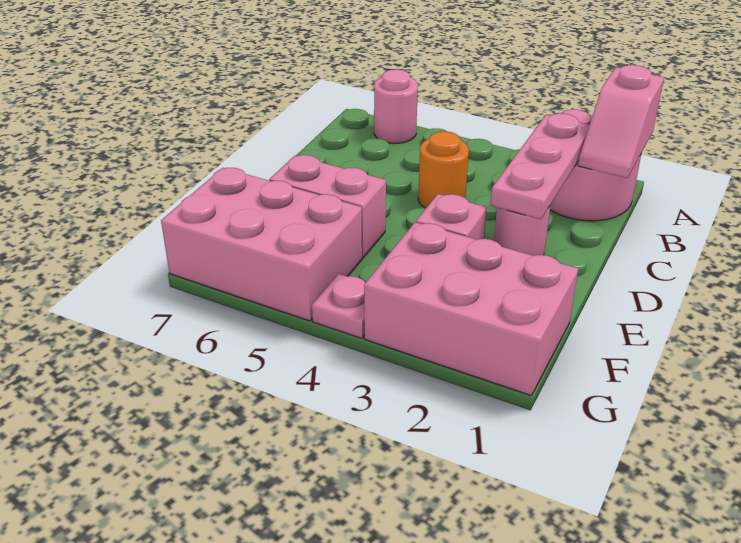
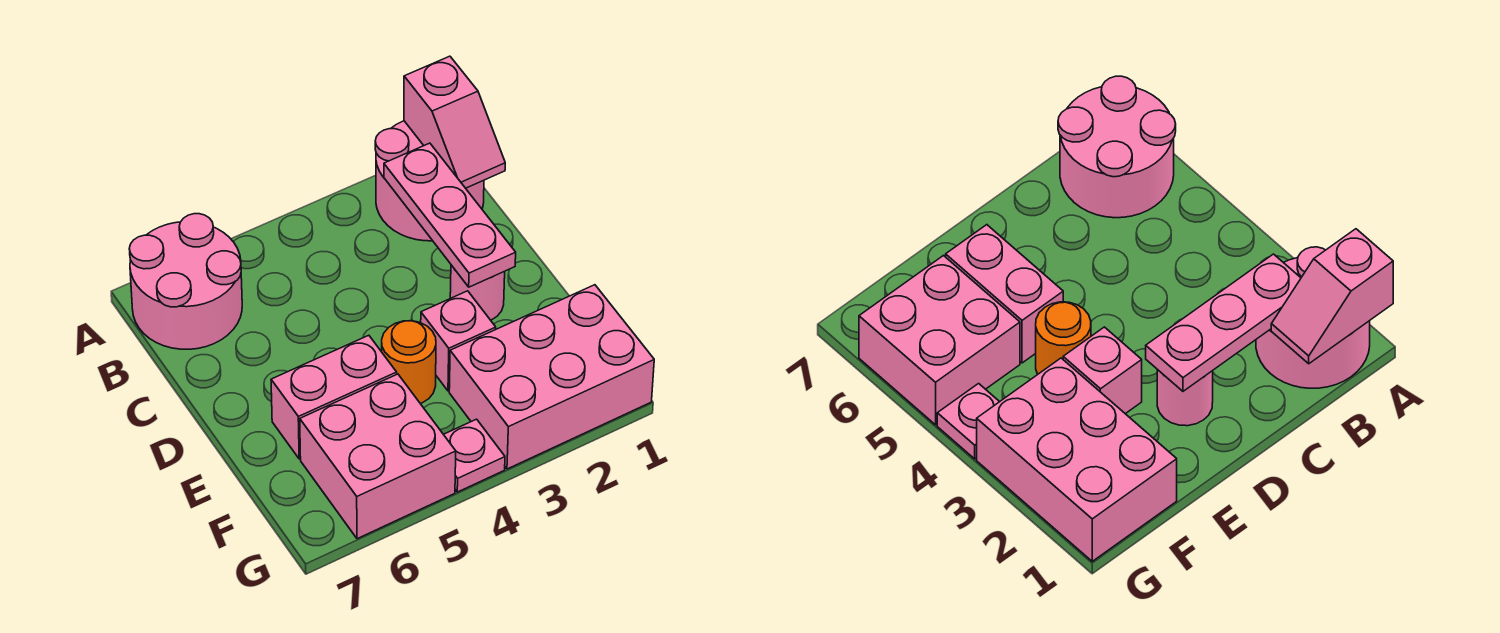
pink round brick A6 level 1 -> pink round brick A6:B7 level 1
orange round brick C4 level 1 -> orange round brick E4 level 1
pink brick F5:G7 level 1 -> pink brick F5:G6 level 1

